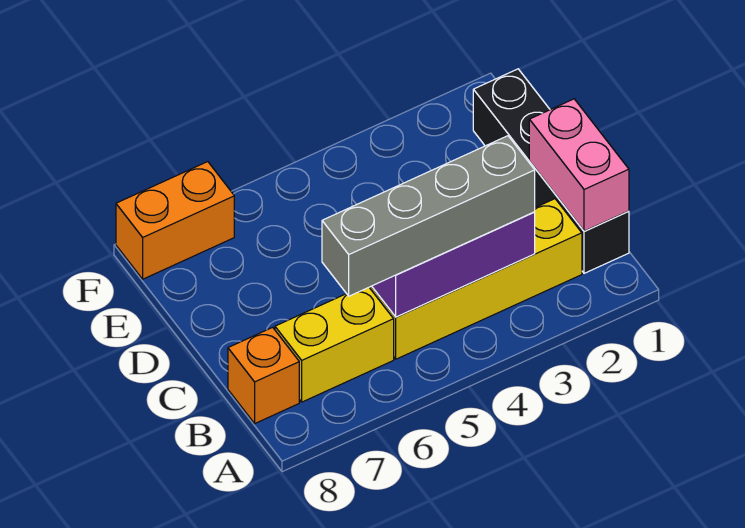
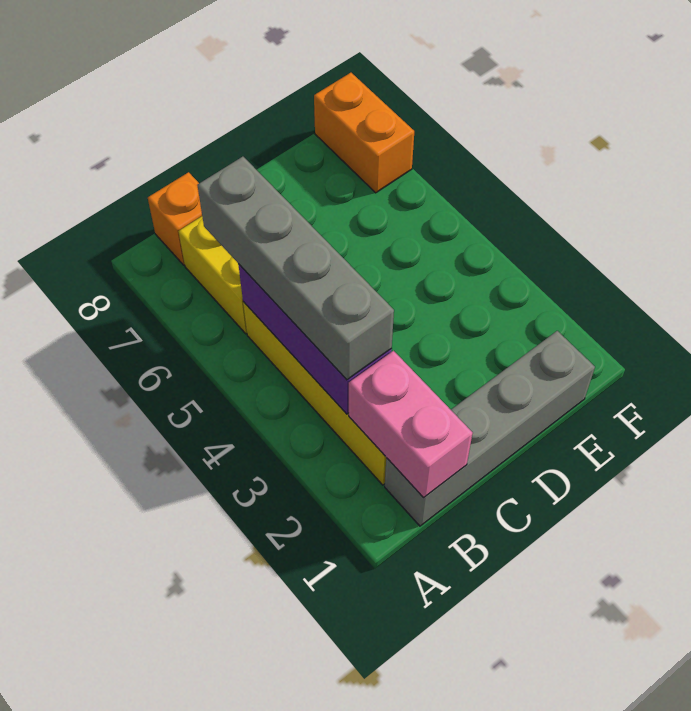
black brick B1:E1 level 1 -> grey brick B1:E1 level 1
pink brick B1:C1 level 2 -> pink brick B1:B2 level 2

